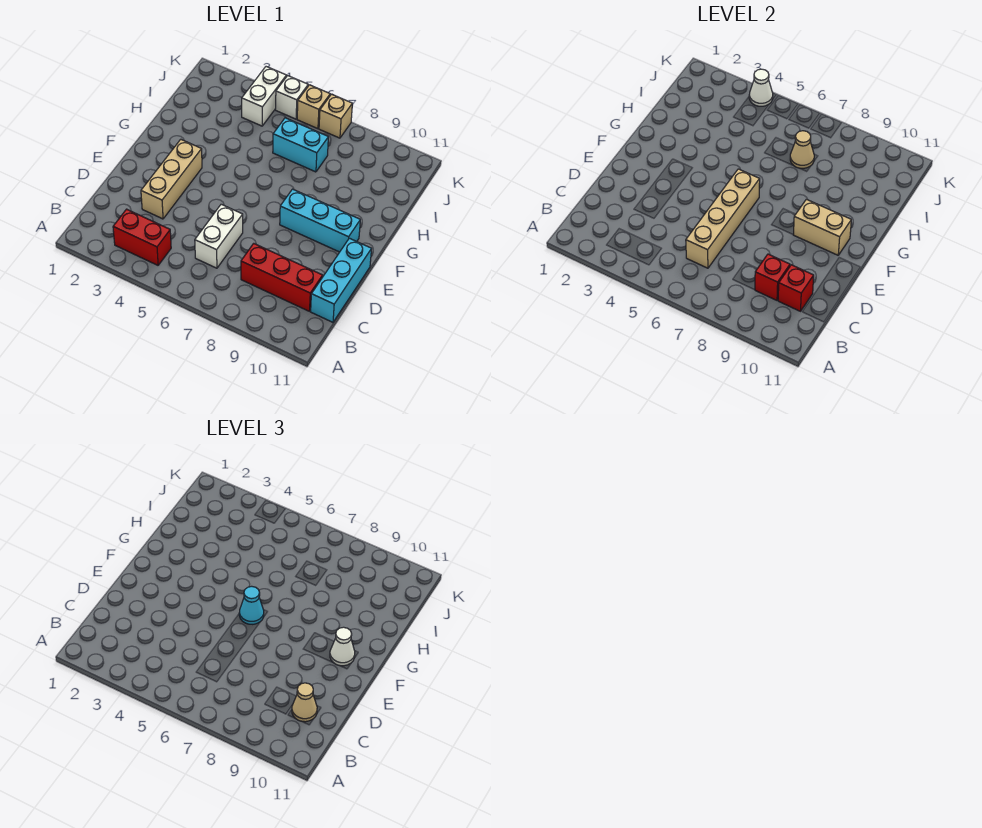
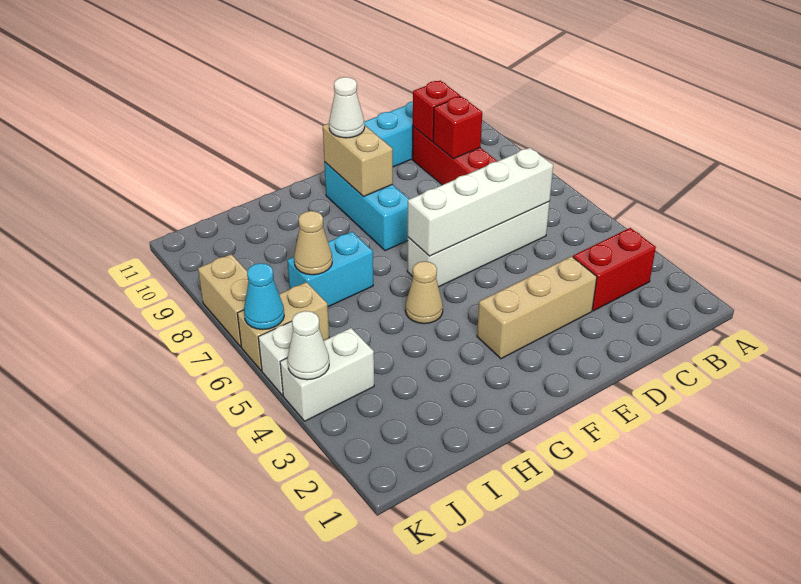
red brick B3:B4 level 1 -> red brick B3:C3 level 1
white brick C6:D6 level 1 -> white brick C6:F6 level 1
tan brick C6:F6 level 2 -> white brick C6:F6 level 2
tan cone C10 level 3 -> tan cone G5 level 1
cyan cone F6 level 3 -> cyan cone K6 level 2
cyan brick I6:I7 level 1 -> cyan brick H7:I7 level 1
tan brick K6 level 1 -> tan brick J6:K6 level 1
tan brick K7 level 1 -> tan brick K7:K8 level 1

